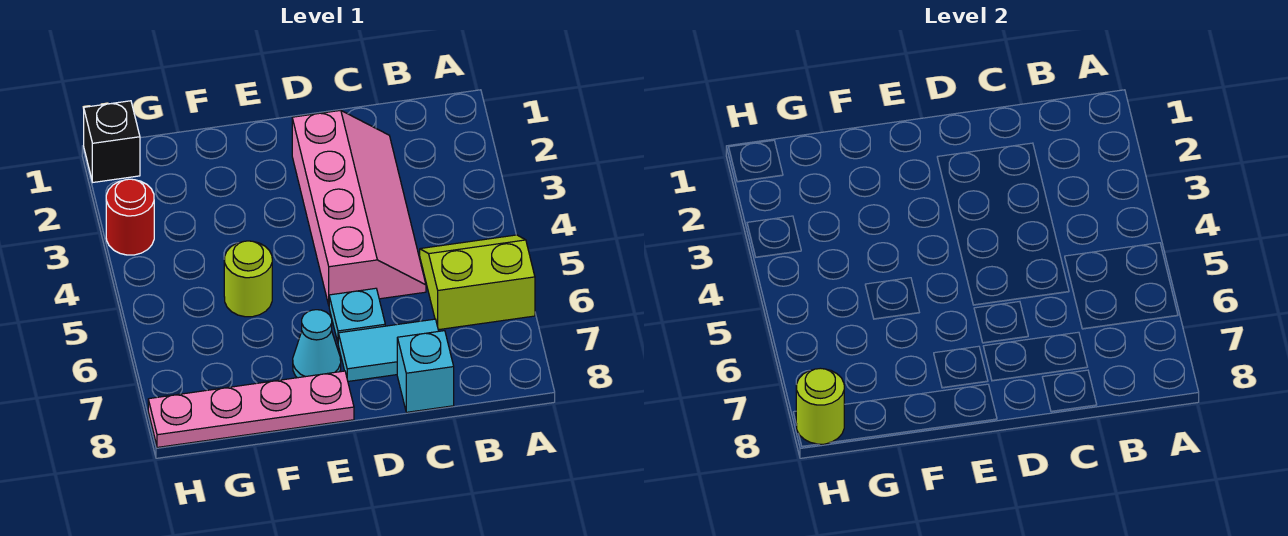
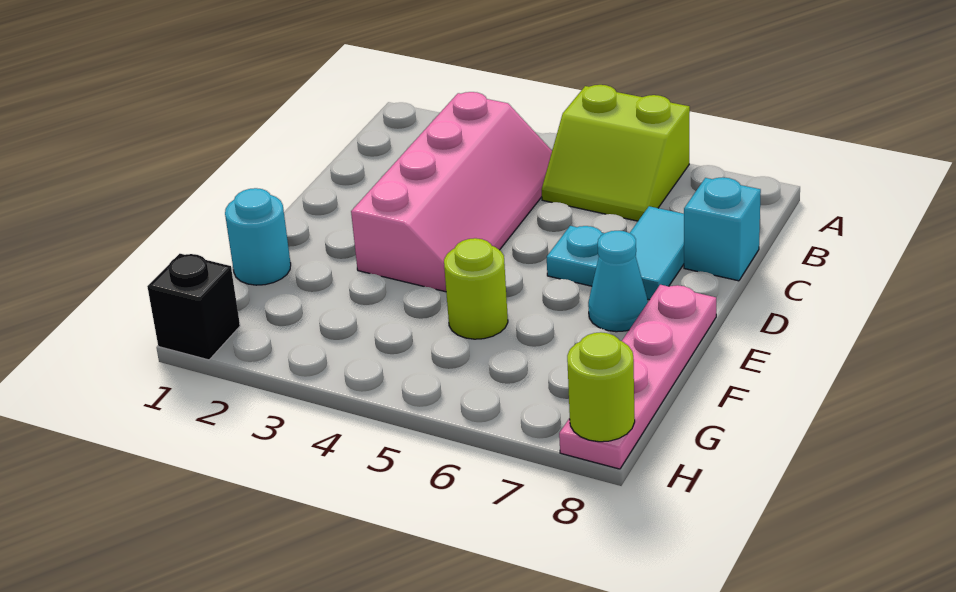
lime slope A5:B6 level 1 top 6 -> lime slope A5:B6 level 1 top A
pink slope C2:D5 level 1 top D -> pink slope B3:E4 level 1 top 3
none -> cyan round brick F1 level 1
red round brick H3 level 1 -> none

